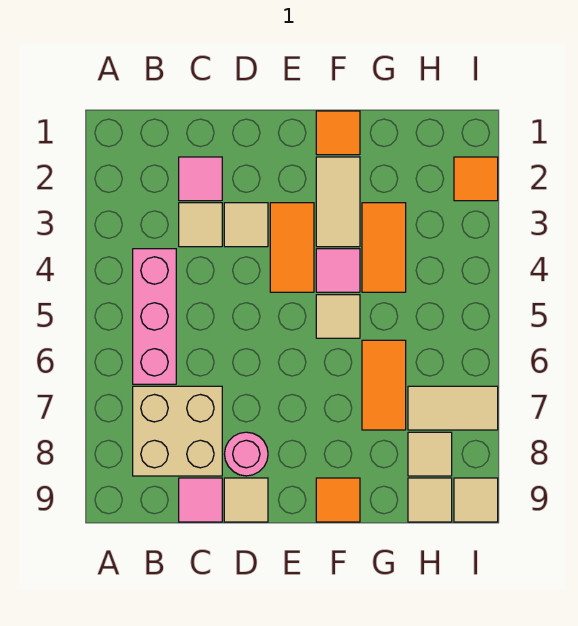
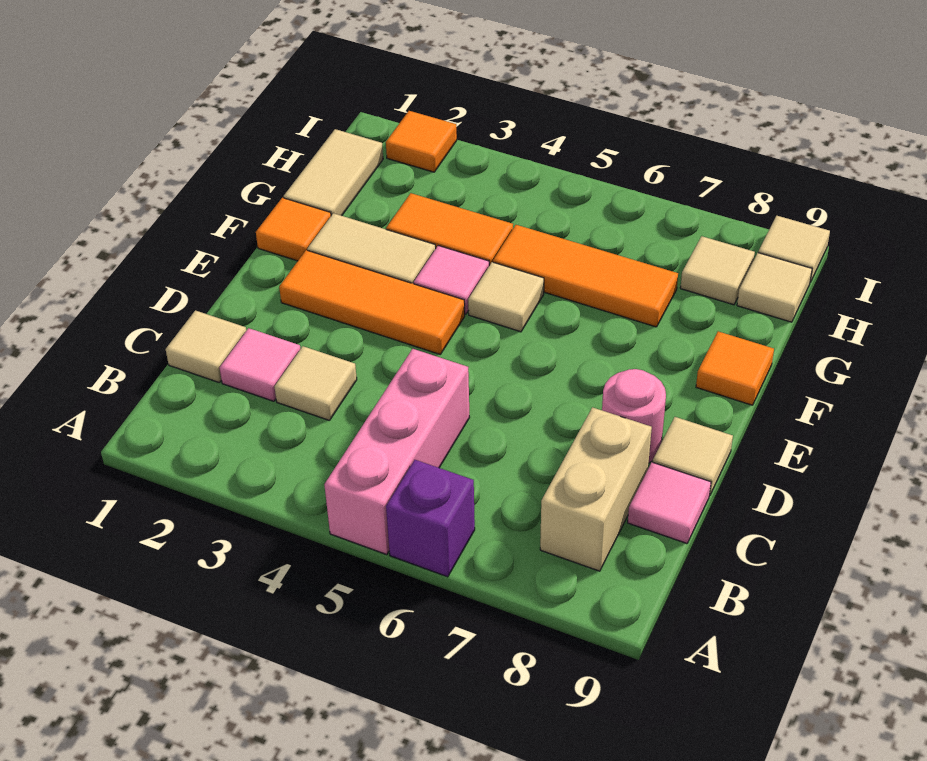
none -> purple brick A6 level 1
pink brick B4:B6 level 1 -> pink brick A5:C5 level 1
tan brick B7:C8 level 1 -> tan brick B8:C8 level 1
tan tile D3 level 1 -> tan tile C1 level 1
orange tile E3:E4 level 1 -> orange tile E2:E4 level 1
orange tile G6:G7 level 1 -> orange tile G5:G7 level 1
tan tile H7:I7 level 1 -> tan tile G1:H1 level 1

